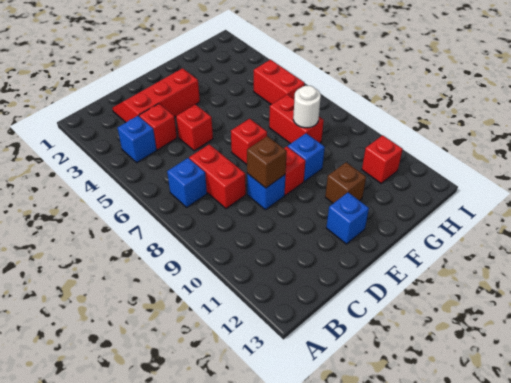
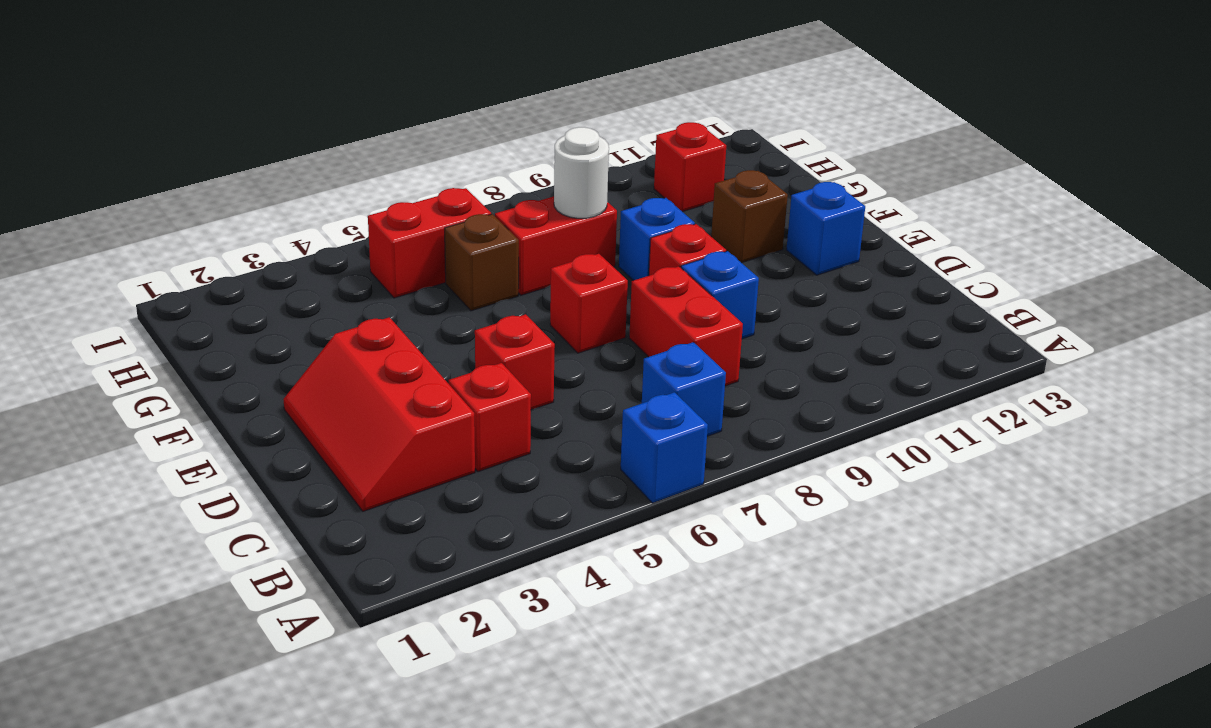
blue brick B4 level 1 -> blue brick A6 level 1
red brick C7:C8 level 1 -> red brick C8:D8 level 1
brown brick D9 level 2 -> brown brick G6 level 1

